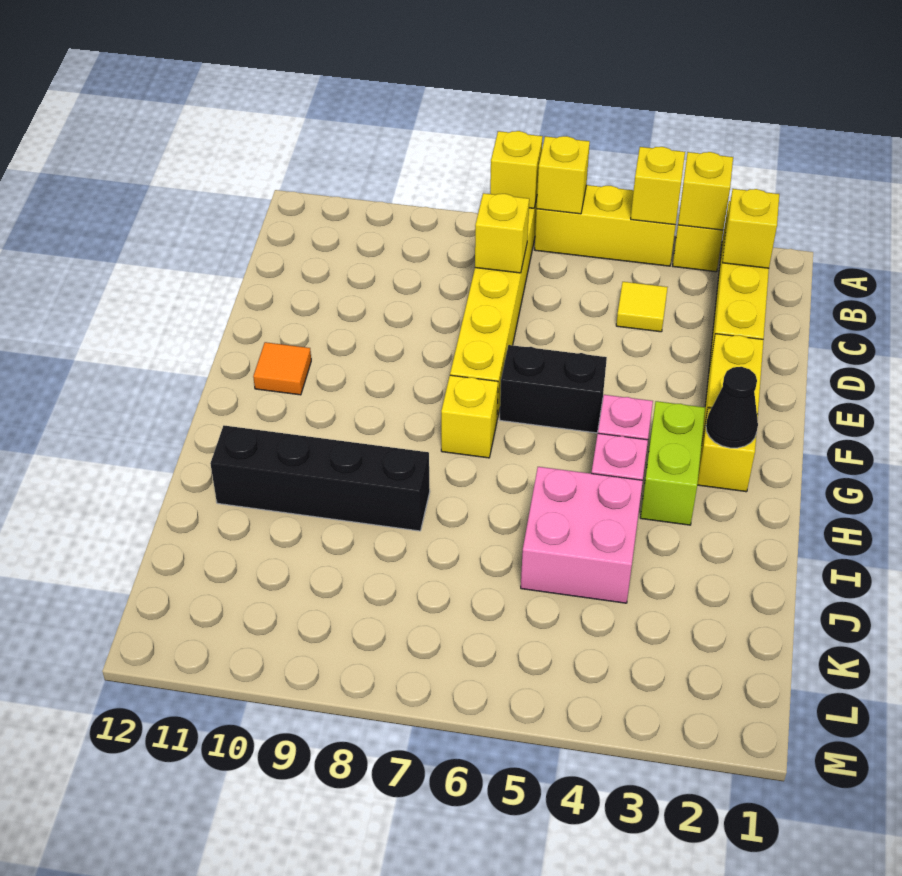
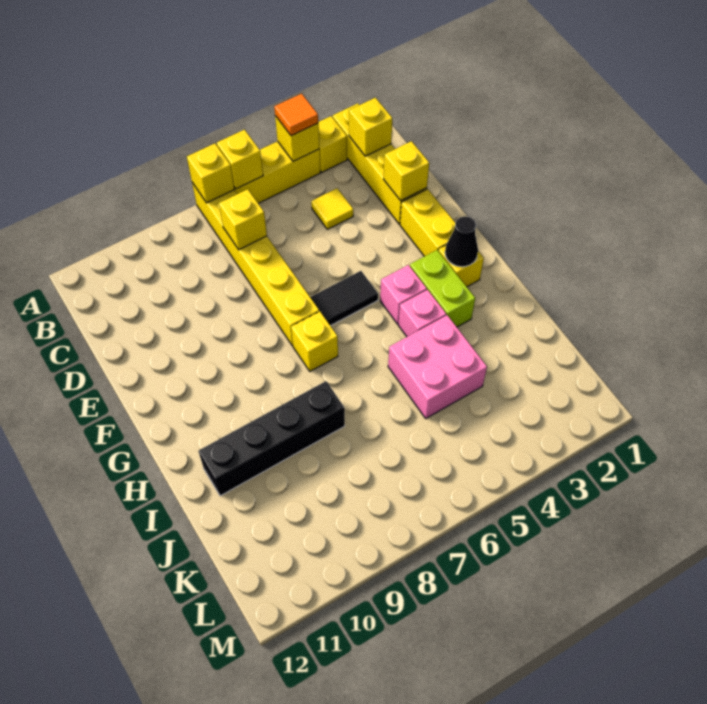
yellow brick A3 level 2 -> yellow brick D2 level 2
black brick F5:F6 level 1 -> black tile F5:F6 level 1
orange tile F11 level 1 -> orange tile A4 level 3

